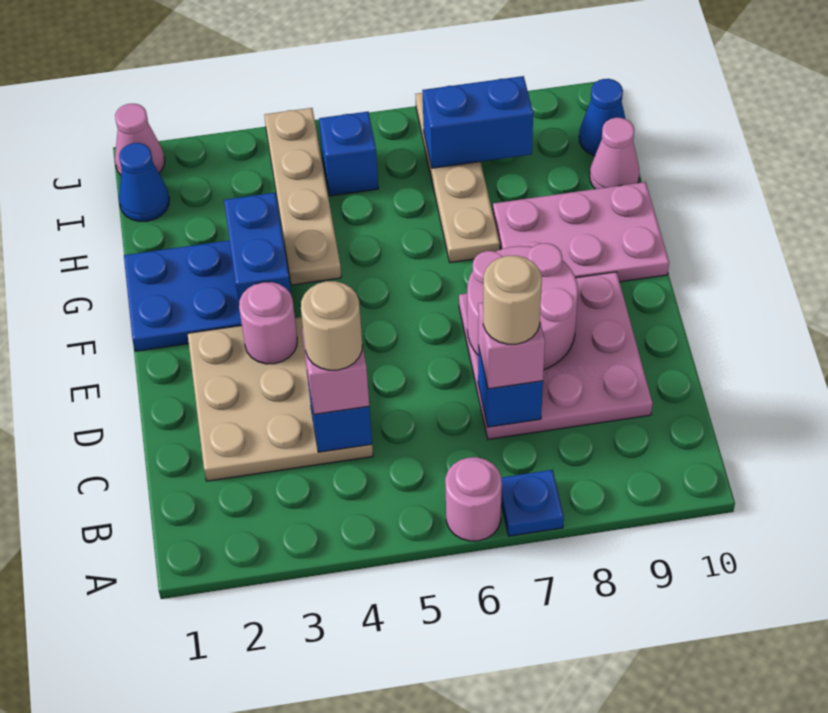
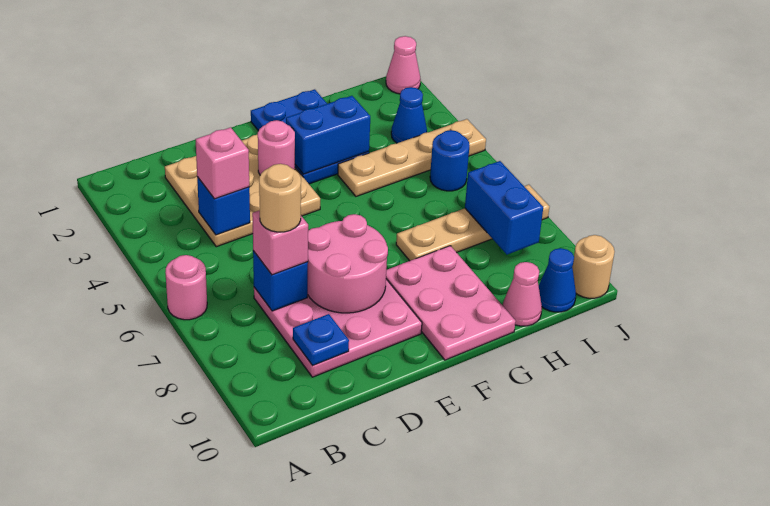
blue plate A7 level 1 -> blue plate C9 level 2
tan round brick C4 level 4 -> tan round brick J10 level 1
blue cone I1 level 1 -> blue cone I3 level 1
blue brick I5 level 1 -> blue round brick I5 level 1

